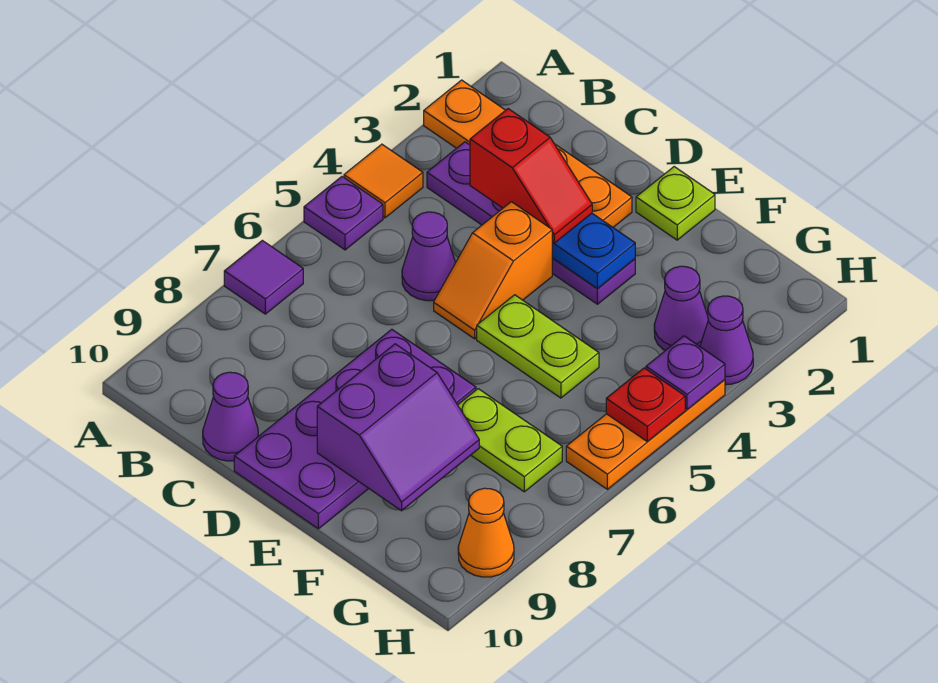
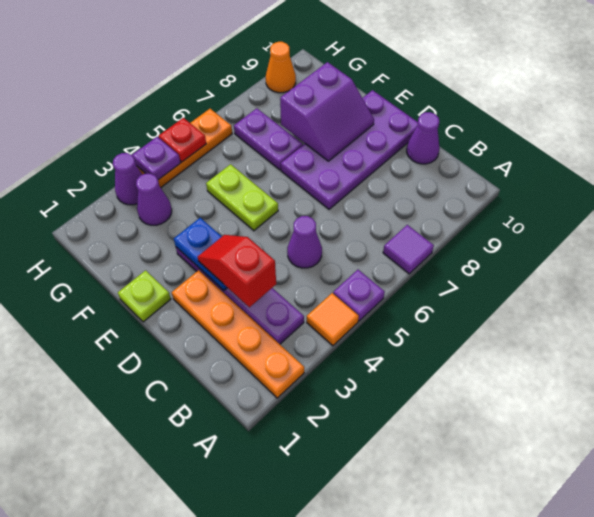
orange slope D4:D5 level 1 top 4 -> none
purple slope E8:F9 level 2 top E -> purple slope E8:F9 level 2 top F
lime plate F7:G7 level 1 -> purple plate F7:G7 level 1

